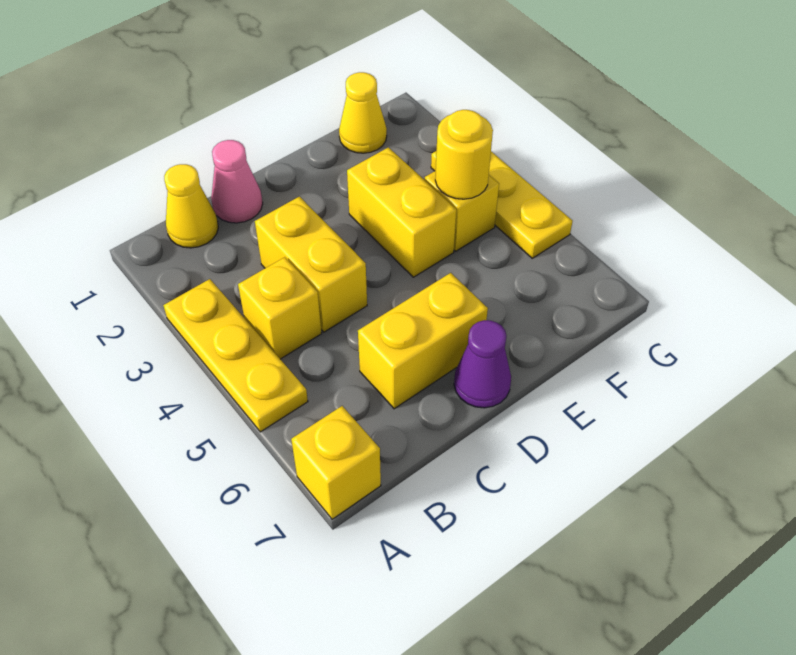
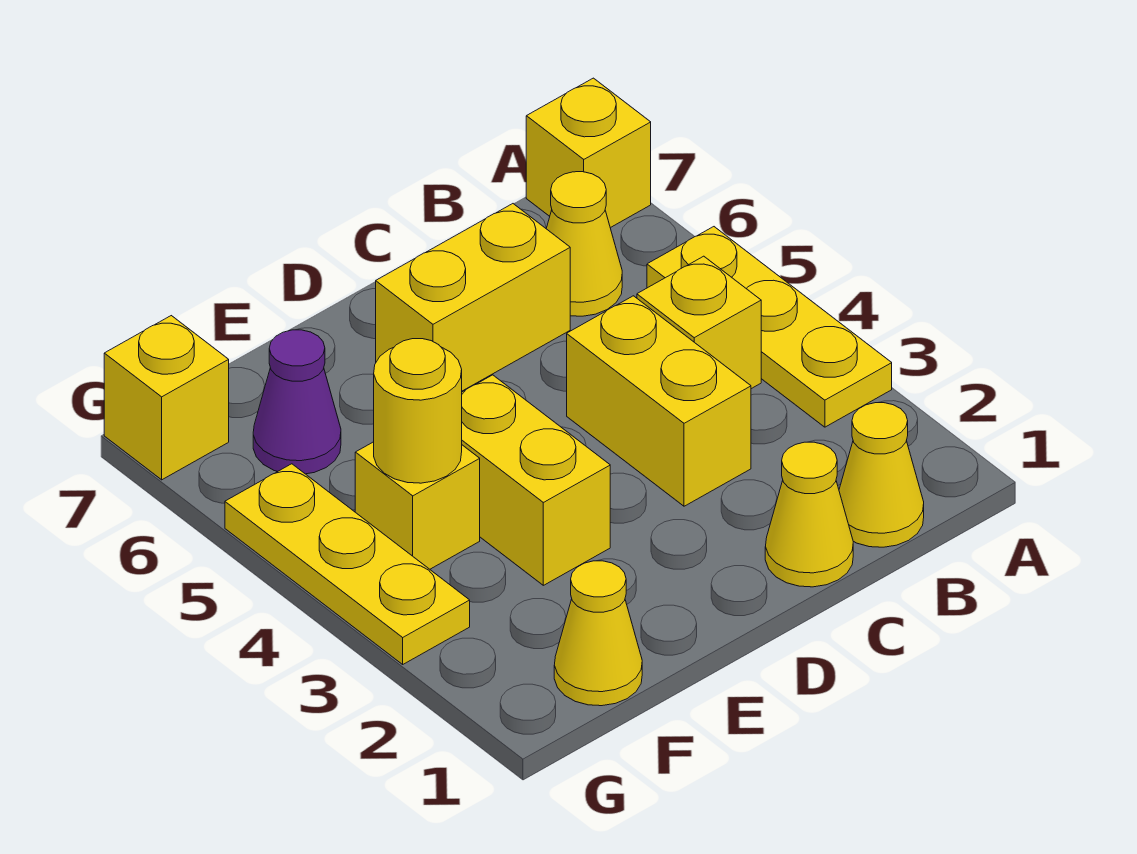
none -> yellow cone B6 level 1
pink cone C1 level 1 -> yellow cone C1 level 1
purple cone D7 level 1 -> purple cone F6 level 1
none -> yellow brick G7 level 1

